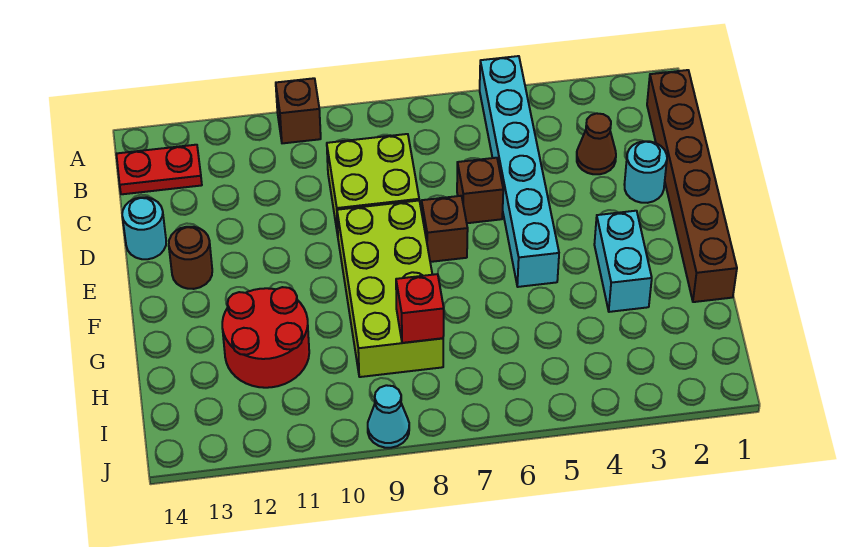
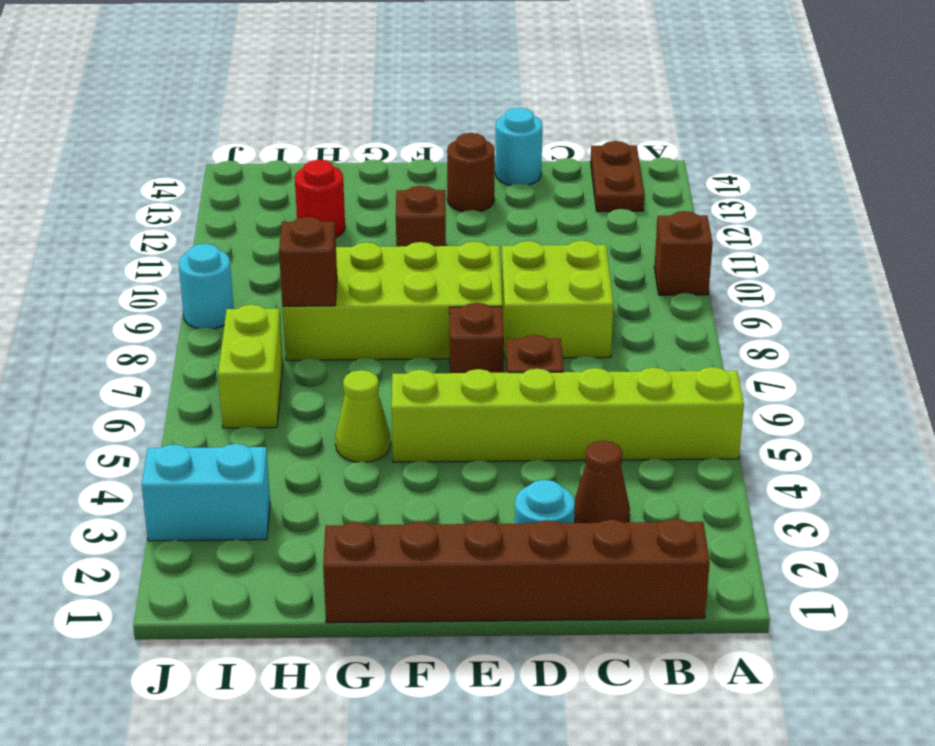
cyan brick A5:F5 level 1 -> lime brick A5:F5 level 1
red plate B13:B14 level 1 -> brown plate B13:B14 level 1
cyan brick F3:G3 level 1 -> cyan brick I3:J3 level 1
none -> brown brick F11 level 1
none -> lime cone G5 level 1
red round brick G11:H12 level 1 -> red round brick H12 level 1
red brick H8 level 2 -> brown brick H8 level 2
none -> lime brick I6:I7 level 1
cyan cone J9 level 1 -> cyan round brick J9 level 1

